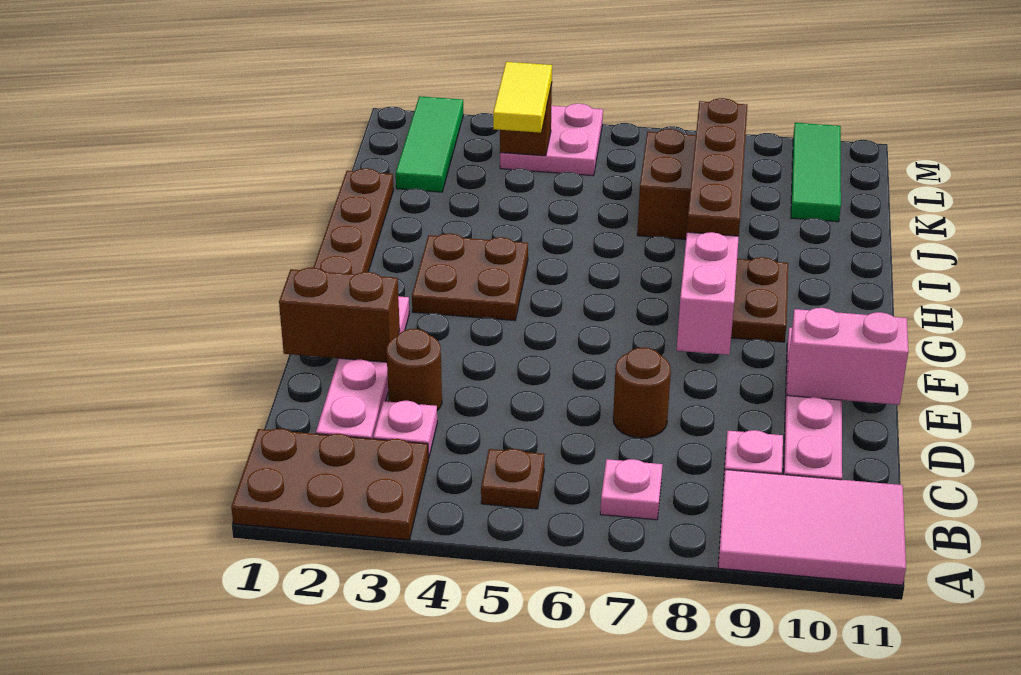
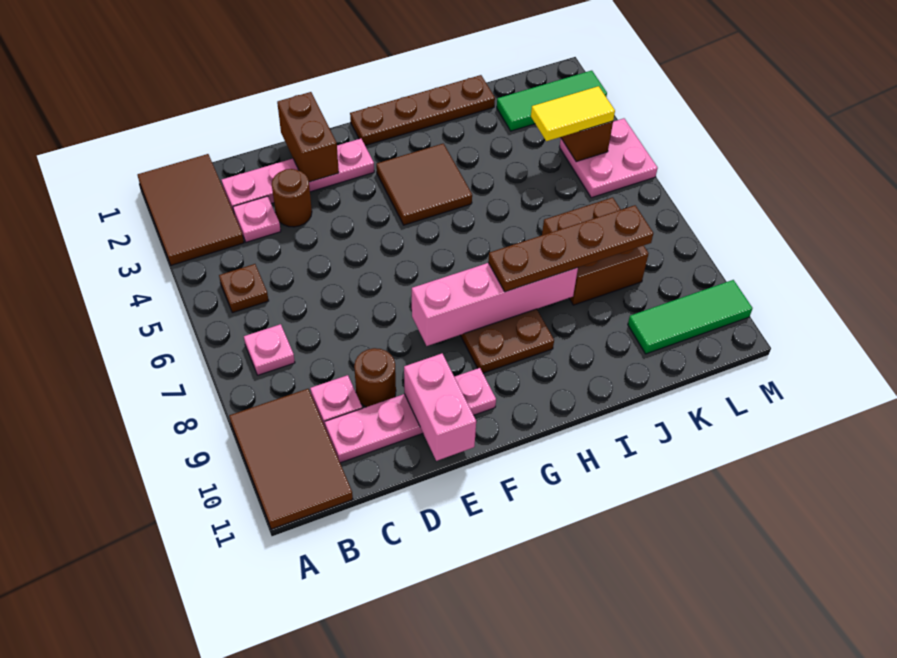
brown plate A1:B3 level 1 -> brown tile A1:B3 level 1
pink tile A9:B11 level 1 -> brown tile A9:B11 level 1
brown round brick D7 level 1 -> brown round brick D9 level 1
brown plate G3:H4 level 1 -> brown tile G3:H4 level 1

